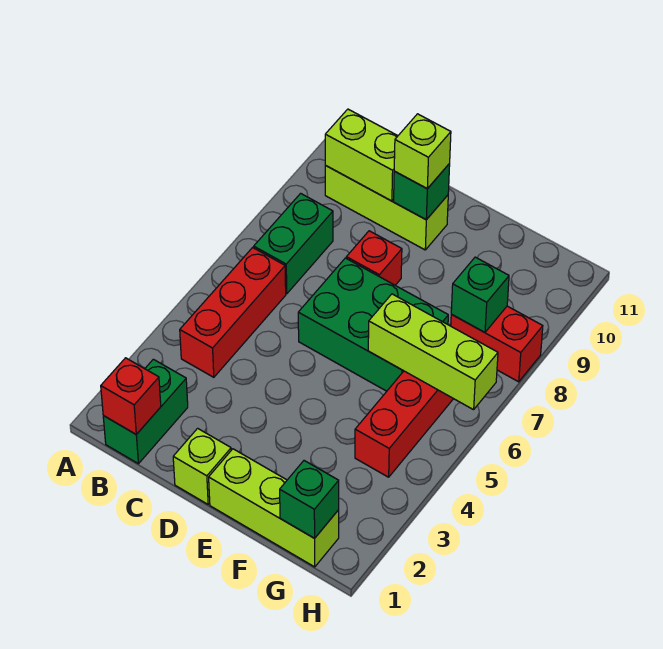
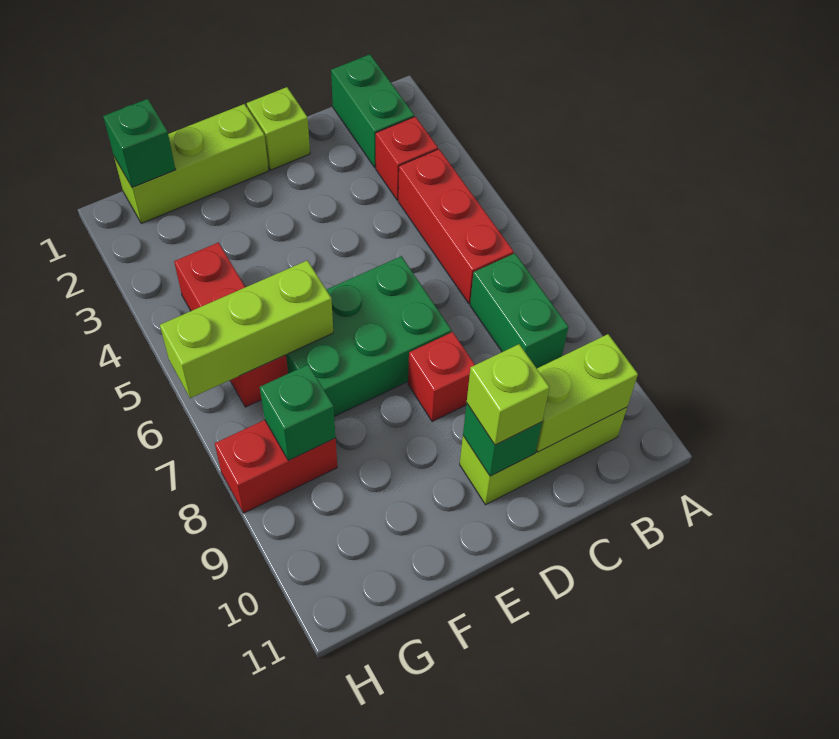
red brick B1 level 2 -> red brick B3 level 1

